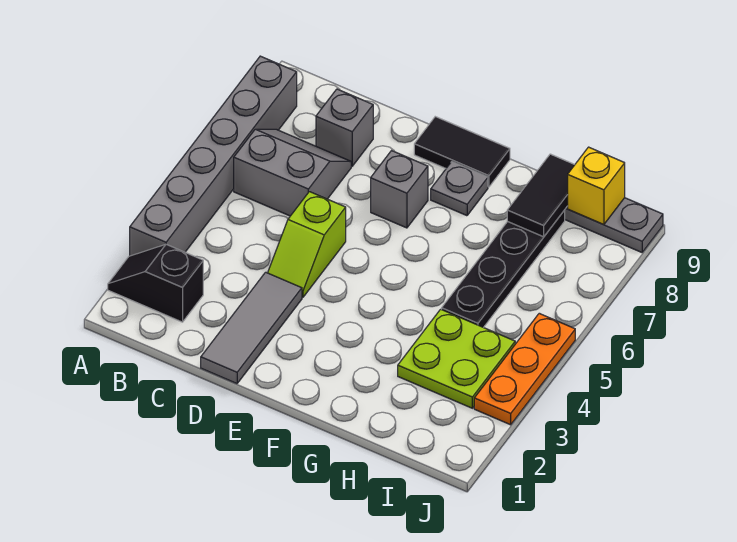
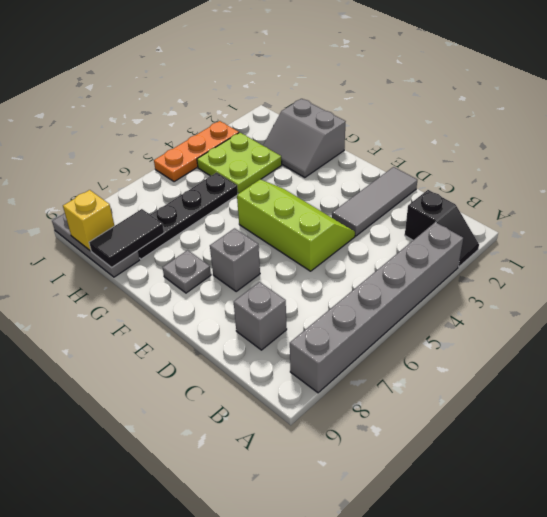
grey slope B6:C7 level 1 top 6 -> grey slope G1:H2 level 1 top 1
lime slope D4:D5 level 1 top 5 -> lime slope D4:F5 level 1 top 5
black tile E9:F9 level 1 -> none

